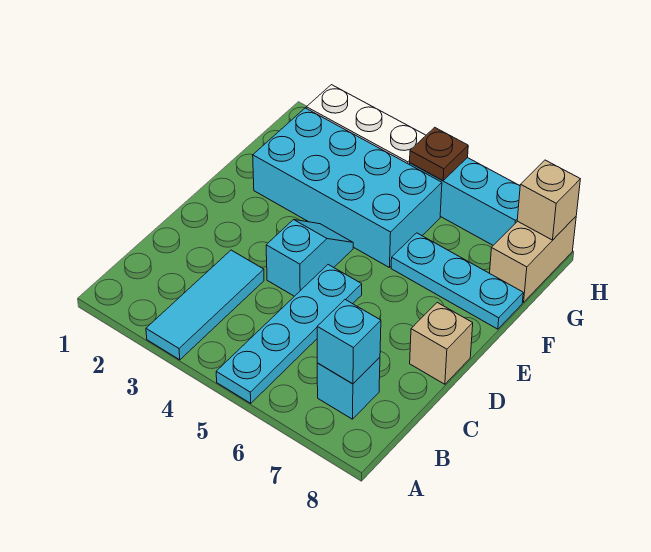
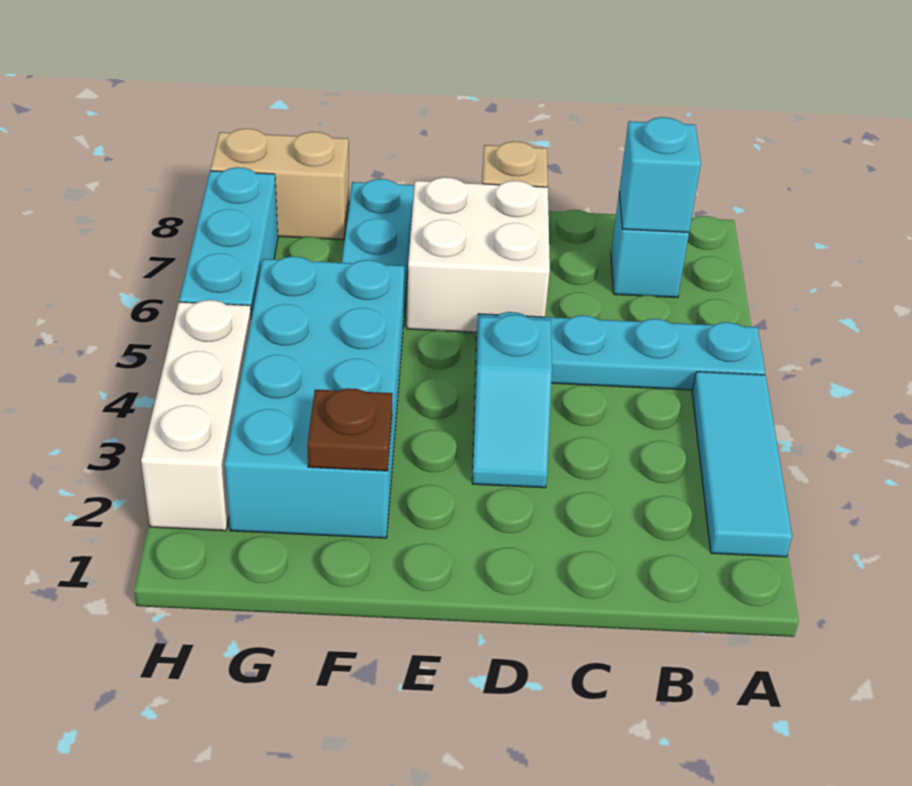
cyan tile A3:C3 level 1 -> cyan tile A2:A4 level 1
cyan slope D4:E4 level 1 top D -> cyan slope D3:D4 level 1 top 4
none -> white brick D6:E7 level 1
brown plate H5 level 2 -> brown plate F2 level 2
tan brick H8 level 2 -> none

